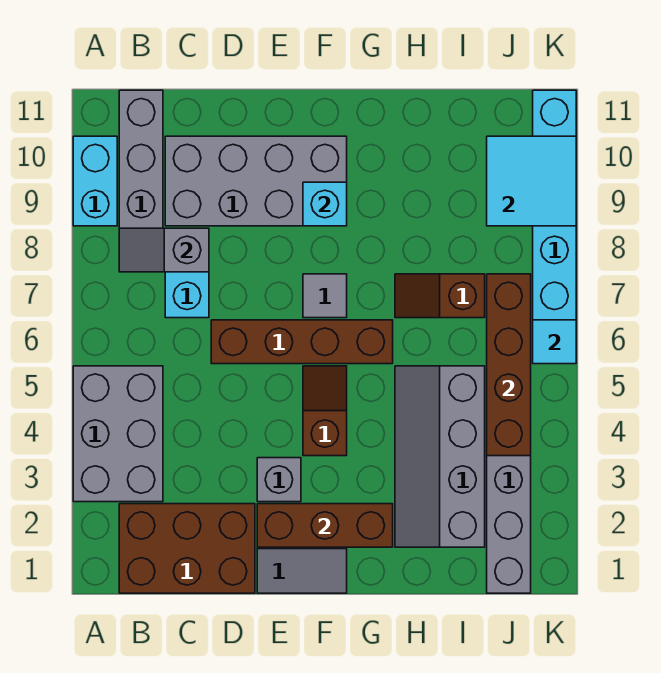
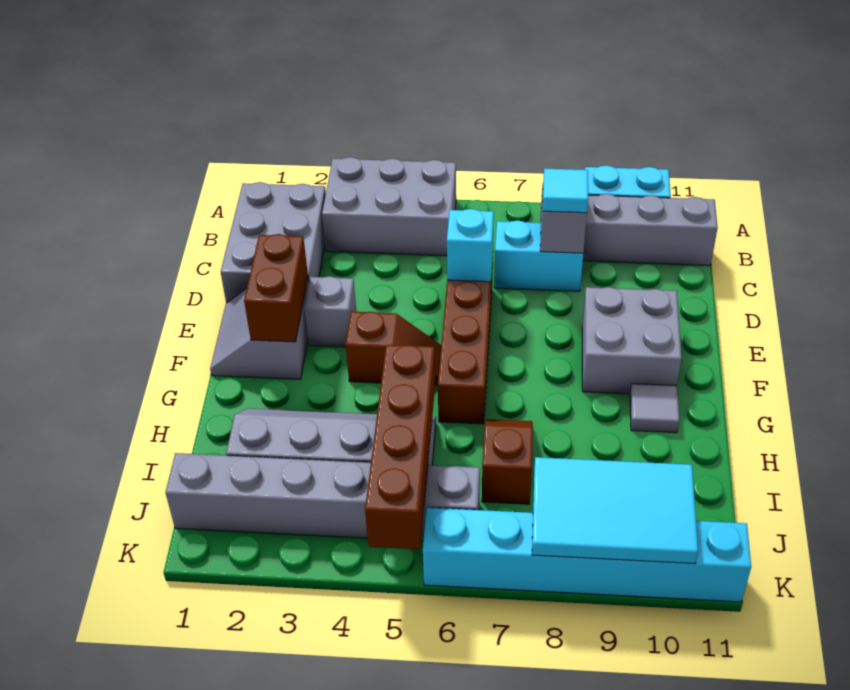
brown brick B1:D2 level 1 -> grey brick B1:D2 level 1
grey brick C9:F10 level 1 -> grey brick E9:F10 level 1
brown brick E2:G2 level 2 -> brown brick E2:F2 level 2
grey tile F7 level 1 -> grey tile G10 level 1
cyan brick F9 level 2 -> cyan brick D6 level 2
brown brick J4:J7 level 2 -> brown brick H5:K5 level 2
cyan tile J9:K10 level 2 -> cyan tile J8:K10 level 2
cyan tile K6 level 2 -> cyan tile C8 level 3

